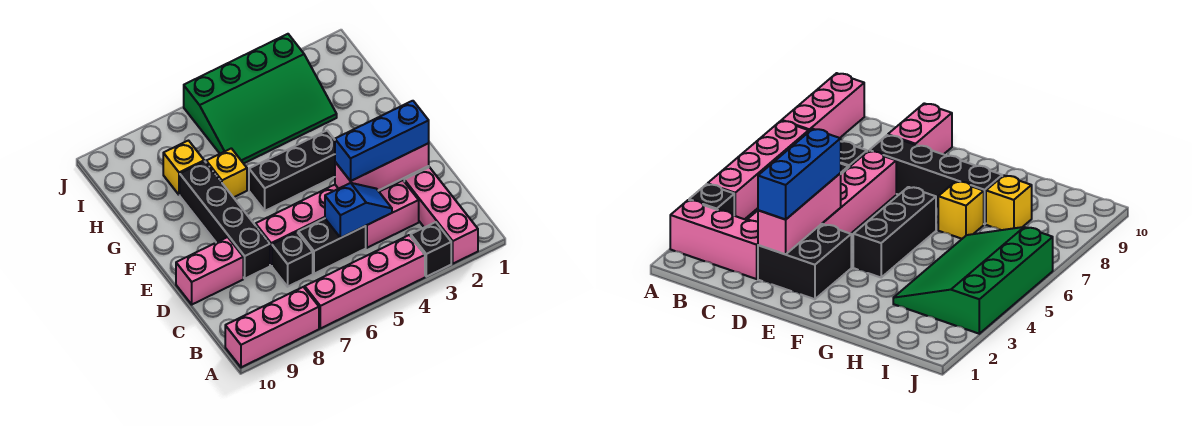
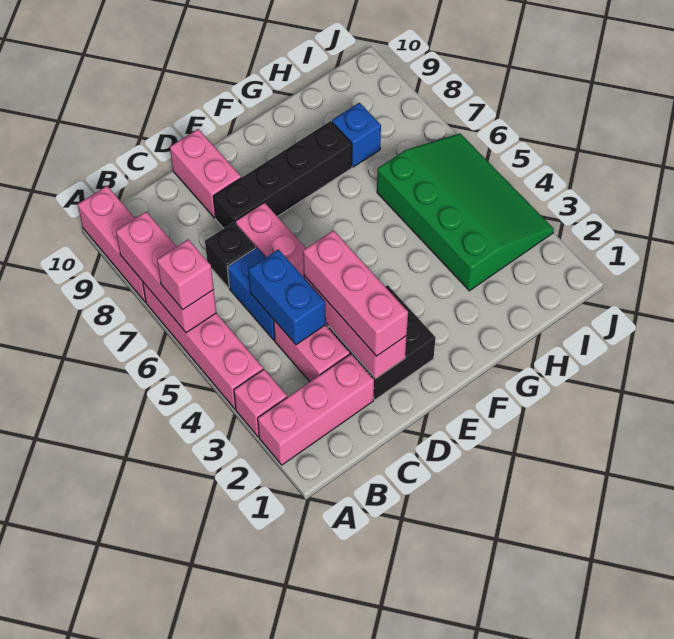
black brick A3 level 1 -> pink brick A3 level 1
none -> pink brick A6:A8 level 2
none -> pink brick A6 level 3
blue slope C4:C5 level 2 top 5 -> blue brick C4:C5 level 2
black brick C5:C6 level 1 -> blue brick C5:C6 level 1
blue brick D2:D4 level 3 -> pink brick D2:D4 level 3
black brick F4:F6 level 1 -> none
yellow brick G7 level 1 -> none
green slope H3:J6 level 1 top J -> green slope H3:J6 level 1 top H
yellow brick H8 level 1 -> blue brick H8 level 1

